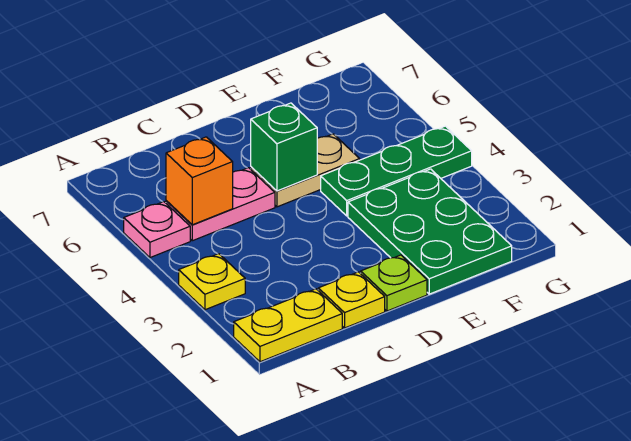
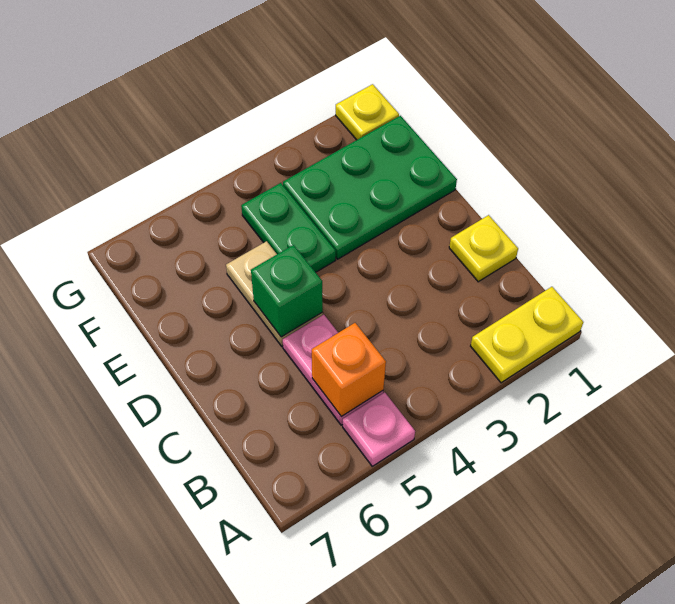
yellow plate A1:B1 level 1 -> yellow plate A1:A2 level 1
yellow plate A3 level 1 -> yellow plate G1 level 1
lime plate D1 level 1 -> none
green plate E4:G4 level 1 -> green plate E4:F4 level 1

